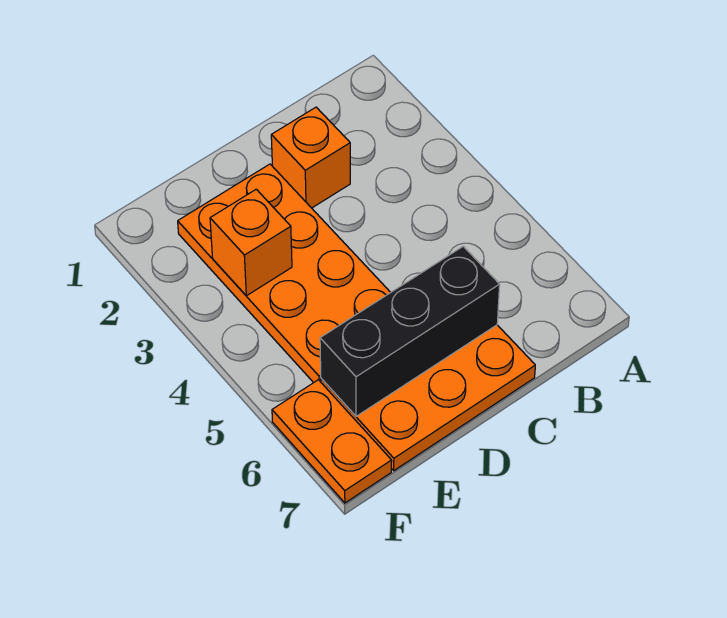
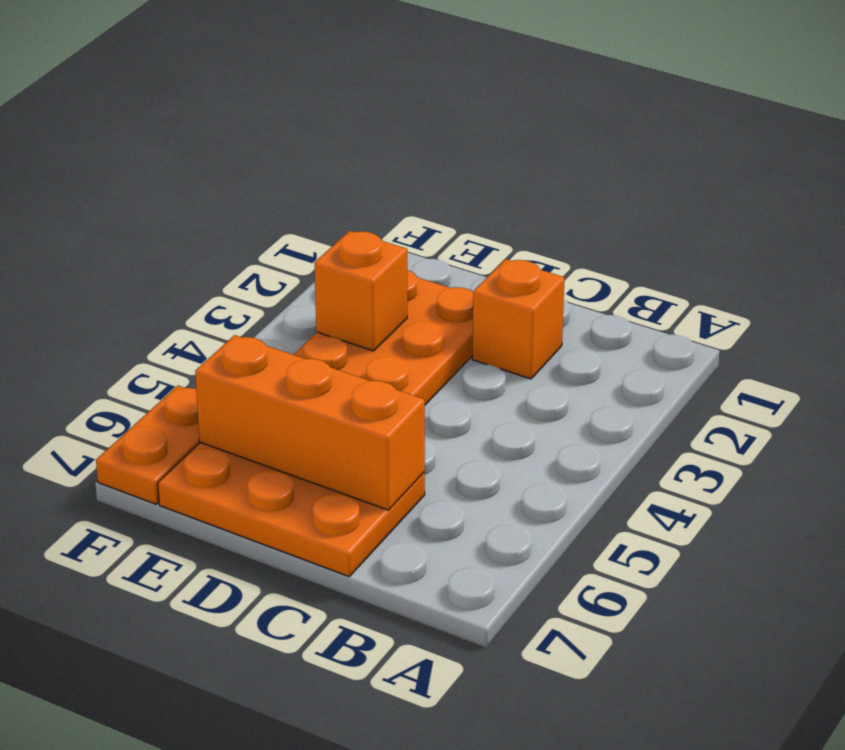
black brick C6:E6 level 2 -> orange brick C6:E6 level 2

